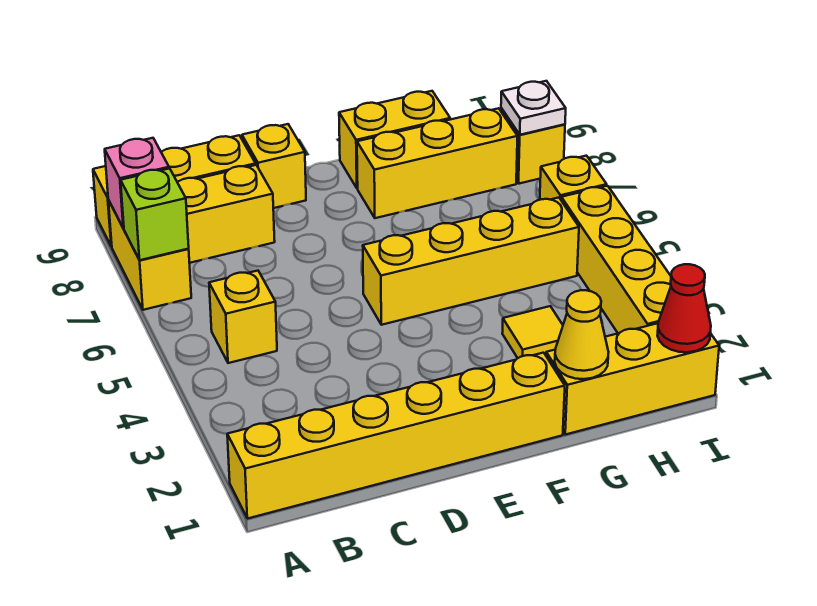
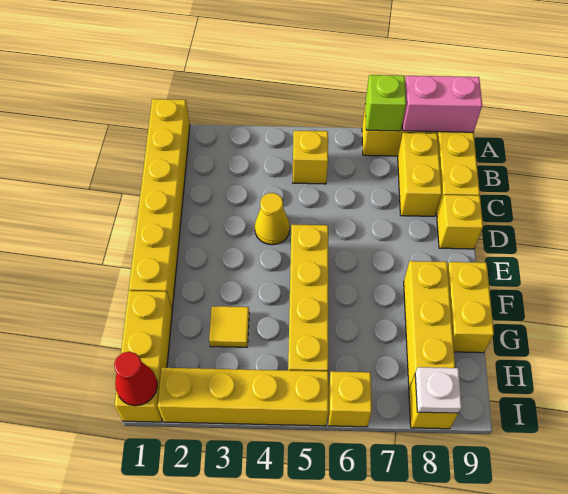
pink brick A8 level 2 -> pink brick A8:A9 level 2
yellow cone G1 level 2 -> yellow cone D4 level 1

